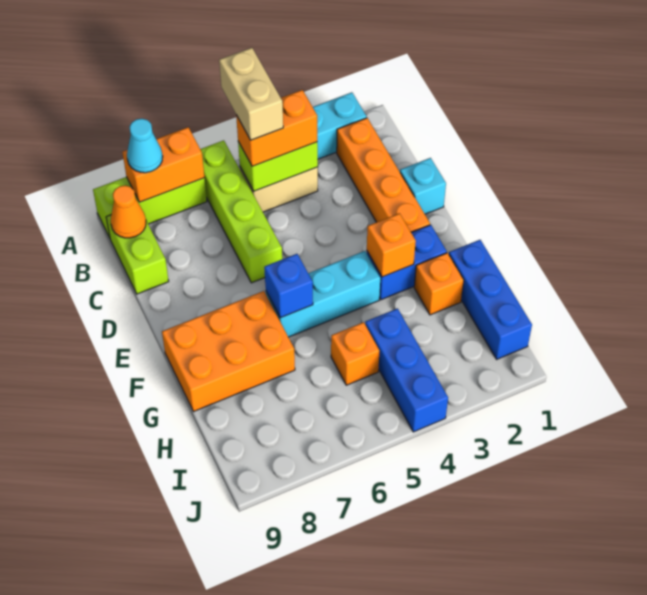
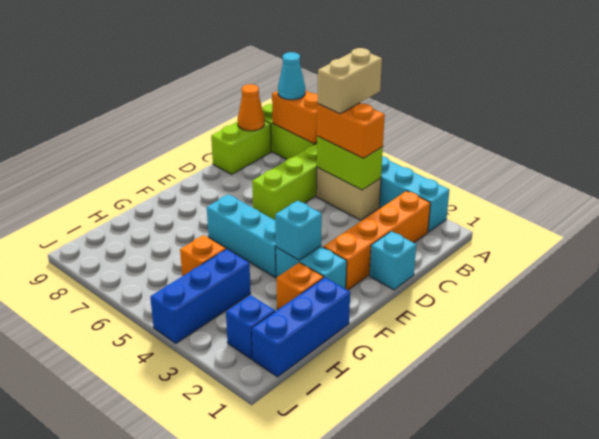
blue brick F2:F3 level 1 -> cyan brick F2:F3 level 1
orange brick F3 level 2 -> cyan brick F3 level 2
blue brick F6 level 2 -> blue brick I2 level 1
orange brick F7:G9 level 1 -> none

